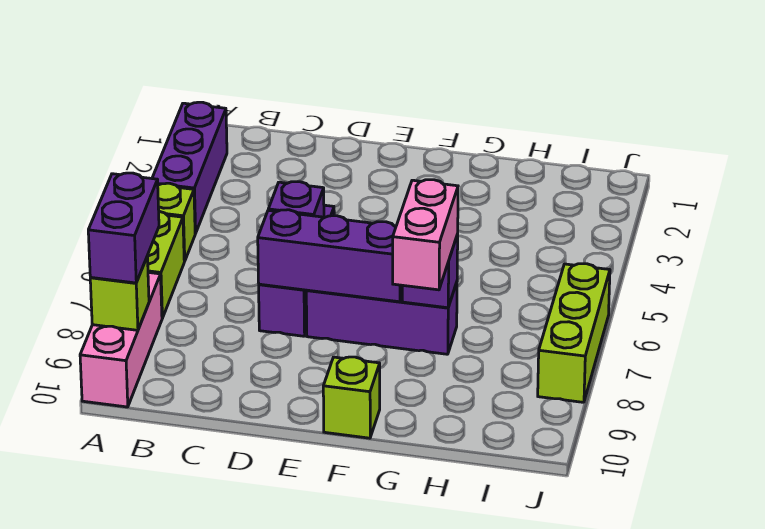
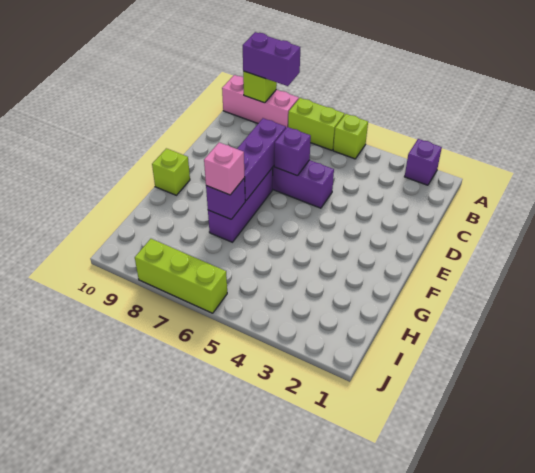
purple brick A2:A4 level 1 -> purple brick A2 level 1
pink brick G7:G8 level 3 -> pink brick G7 level 3

